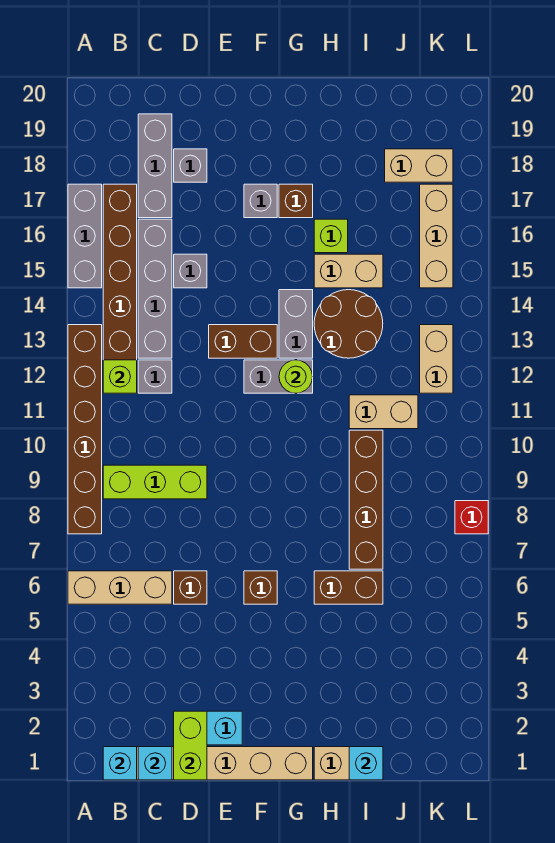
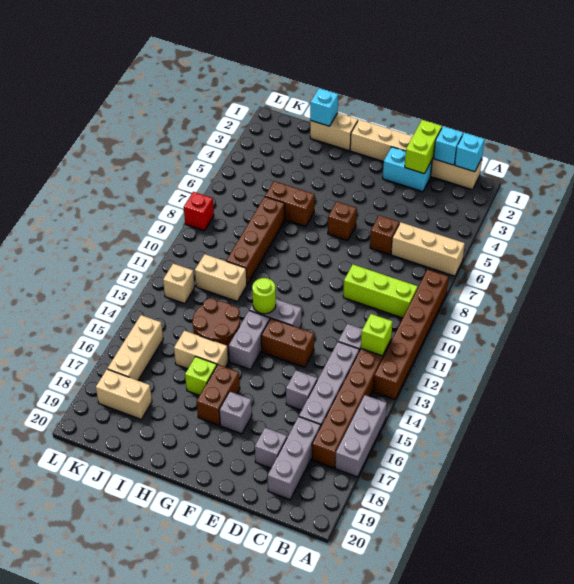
brown brick G17 level 1 -> brown brick G16:G17 level 1
tan brick K12:K13 level 1 -> tan brick K12 level 1

